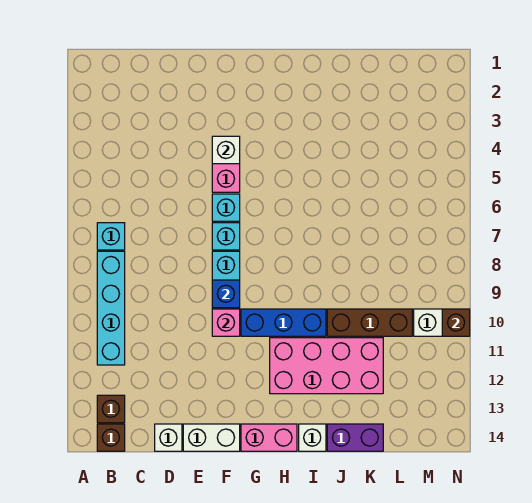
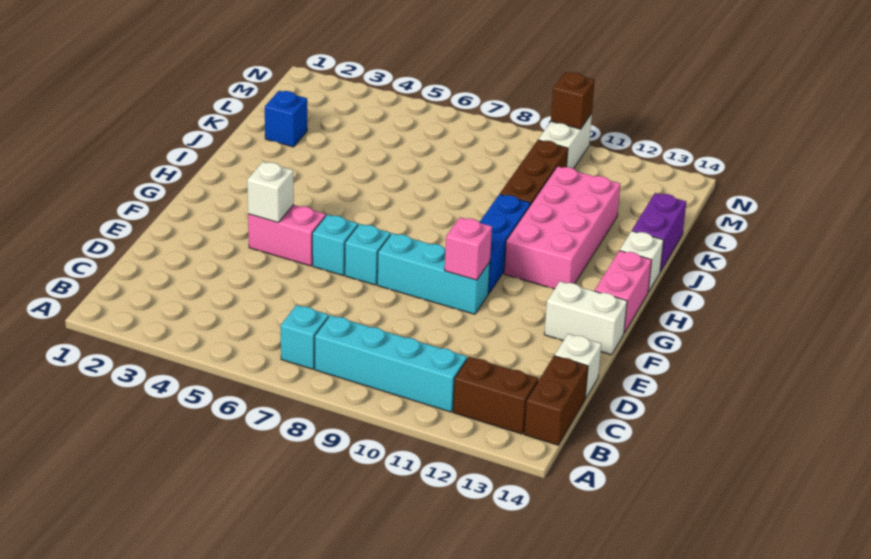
brown brick B13 level 1 -> brown brick B12:B13 level 1
brown brick B14 level 1 -> brown brick B14:C14 level 1
white brick E14:F14 level 1 -> white brick F13:F14 level 1
blue brick F9 level 2 -> blue brick K2 level 1

